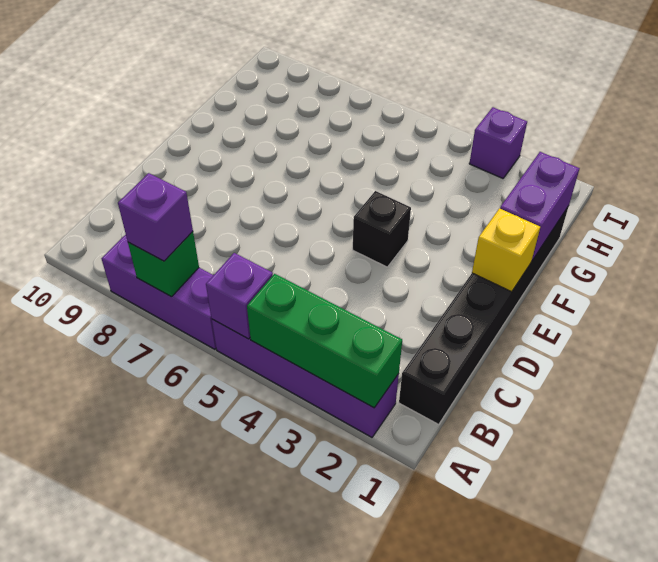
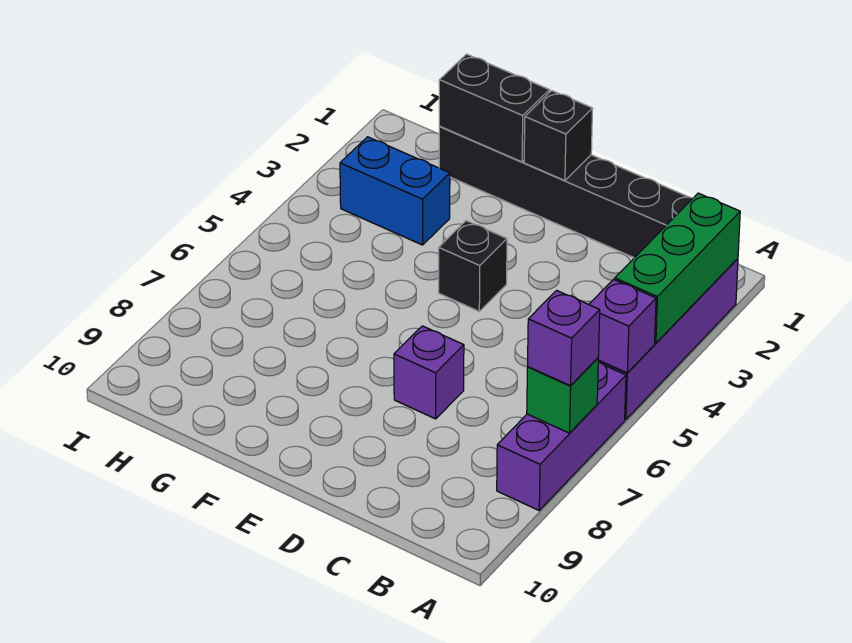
yellow brick E1 level 2 -> black brick E1 level 2
purple brick F1:G1 level 2 -> black brick F1:G1 level 2
none -> blue brick G3:H3 level 1
purple brick I3 level 1 -> purple brick D7 level 1

